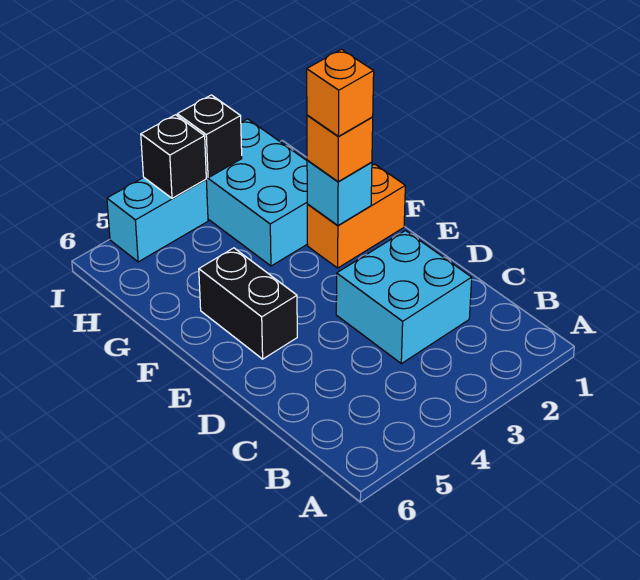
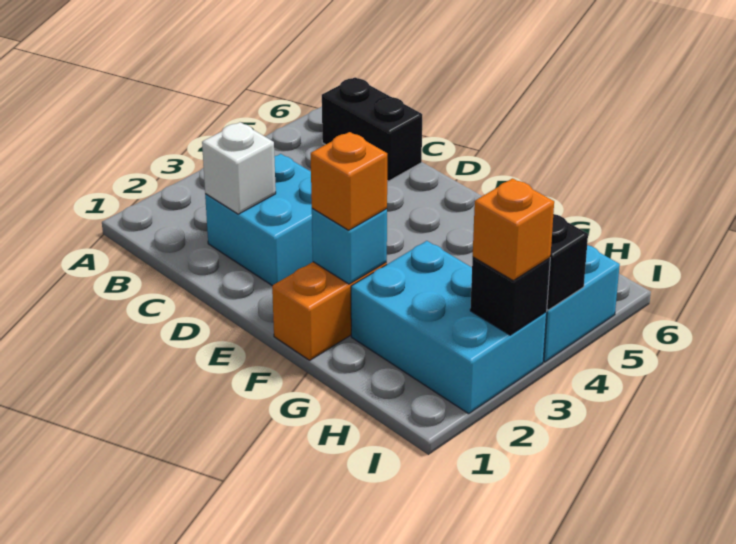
none -> white brick C2 level 2
black brick E5:F5 level 1 -> black brick B6:C6 level 1
orange brick F2 level 4 -> orange brick I3 level 3

